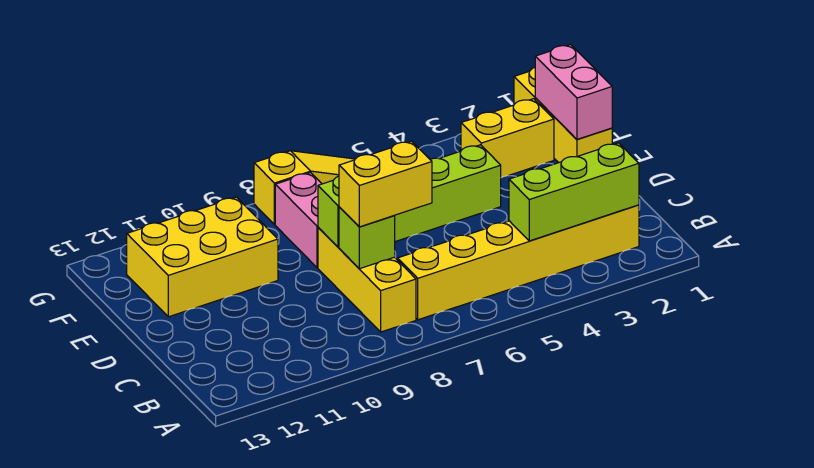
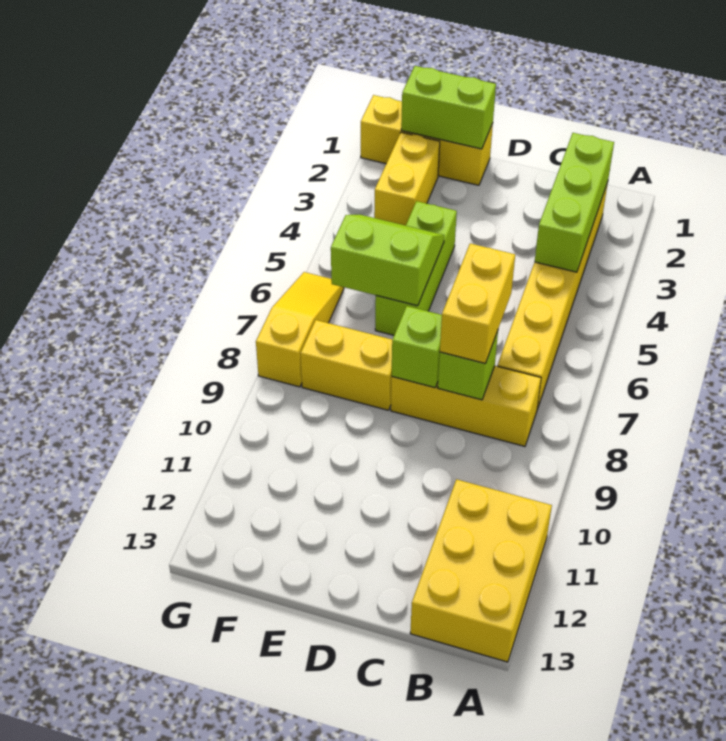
pink brick E1:F1 level 2 -> lime brick E1:F1 level 2
none -> lime slope E5:F6 level 2 top 6
pink brick E8:F8 level 1 -> yellow brick E8:F8 level 1
yellow brick E10:F12 level 1 -> yellow brick A11:B13 level 1

